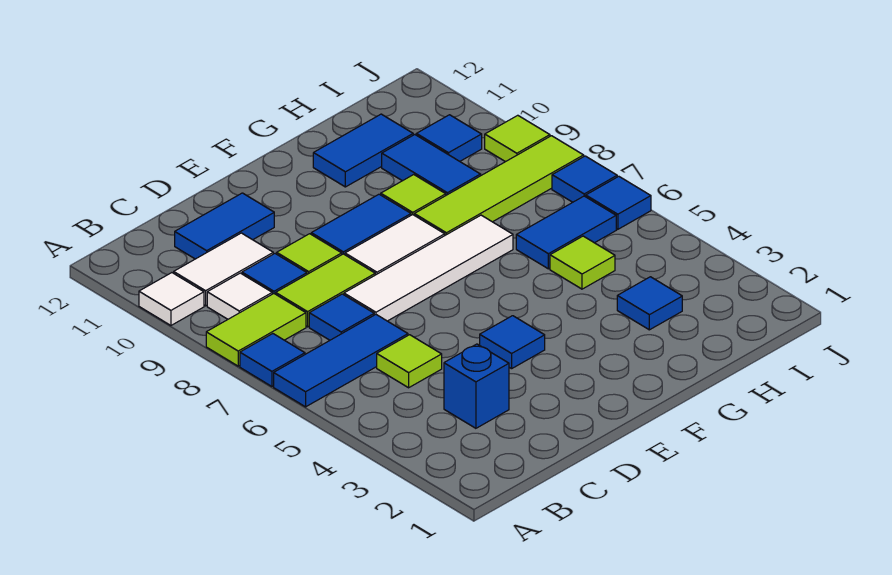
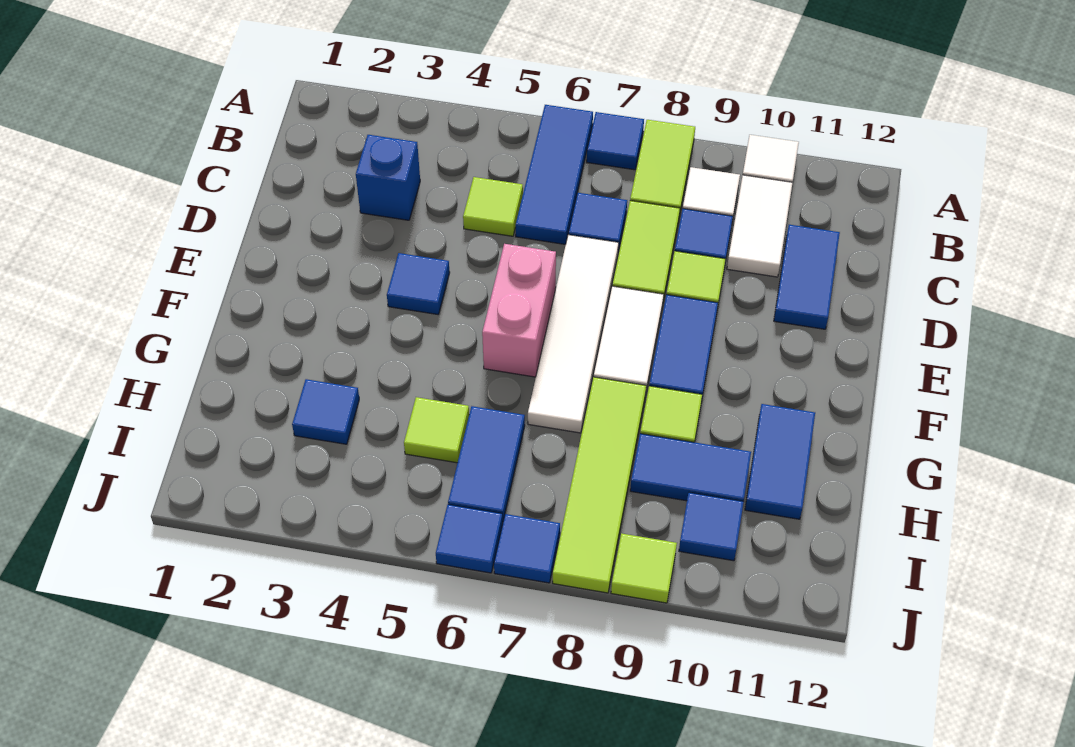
none -> pink brick E6:F6 level 1

